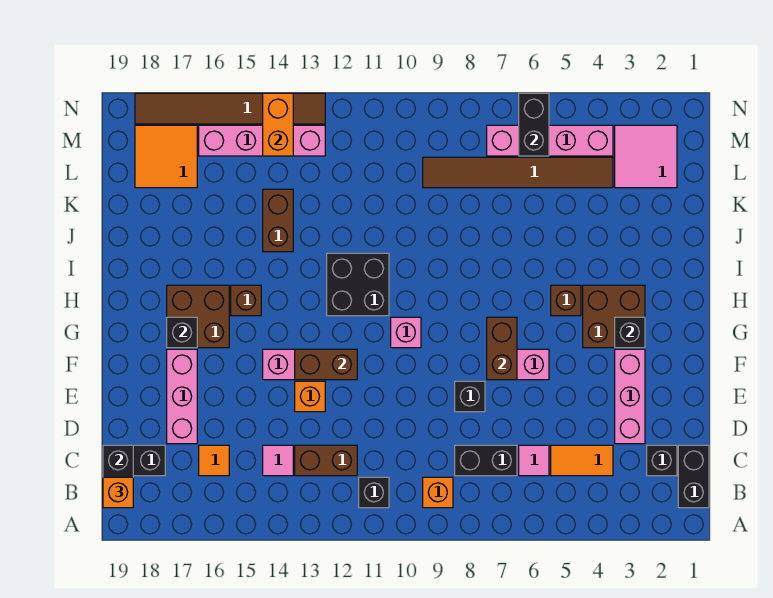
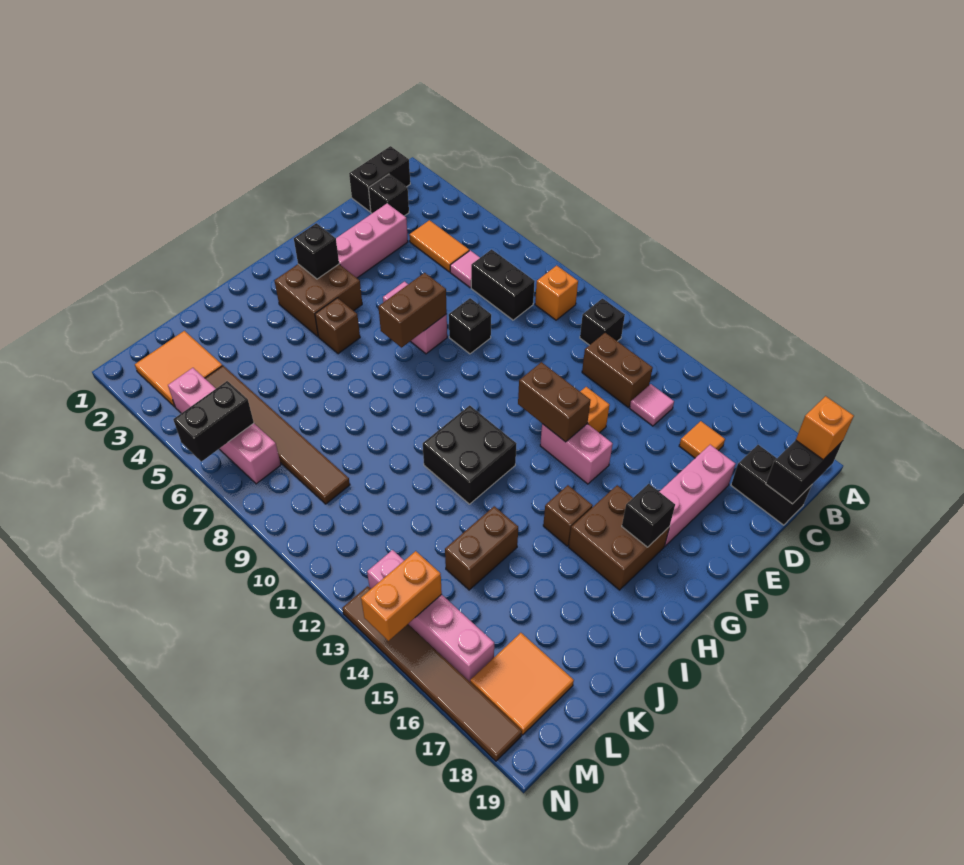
pink brick G10 level 1 -> none
pink tile L2:M3 level 1 -> orange tile L2:M3 level 1

